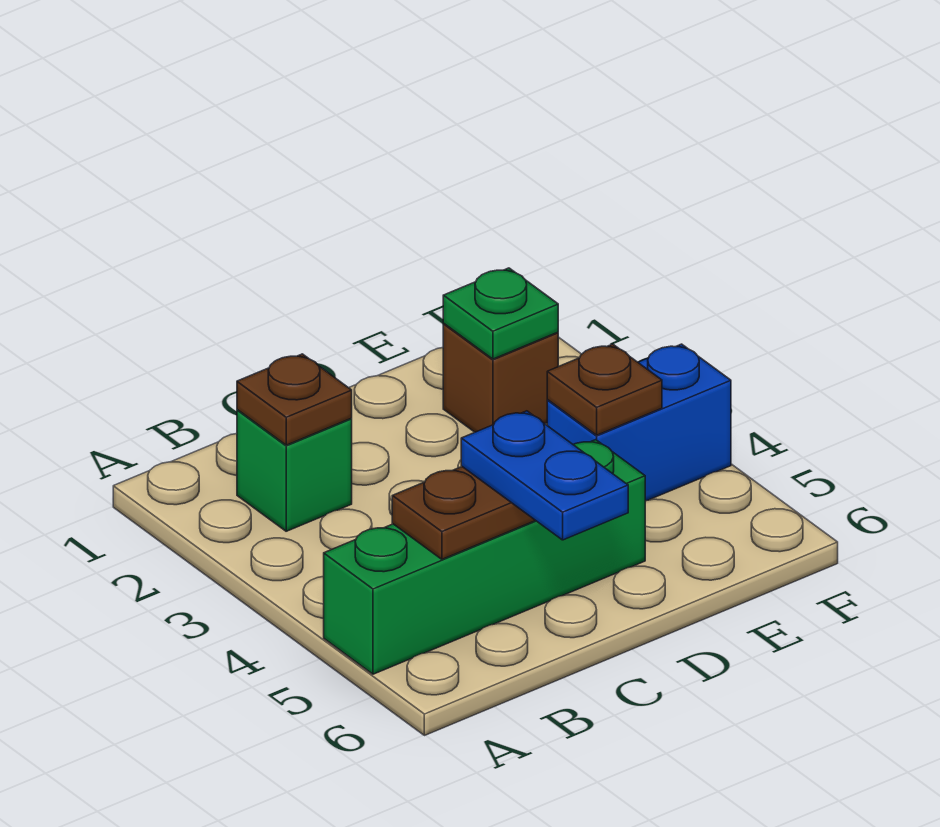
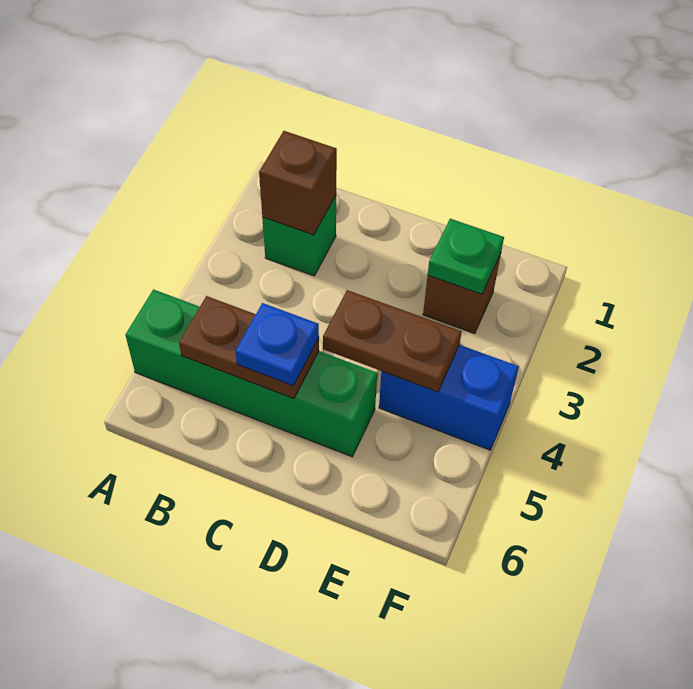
brown plate B2 level 2 -> brown brick B2 level 2
blue plate C5:C6 level 3 -> blue plate C5 level 3
brown plate E4 level 2 -> brown plate D4:E4 level 2

